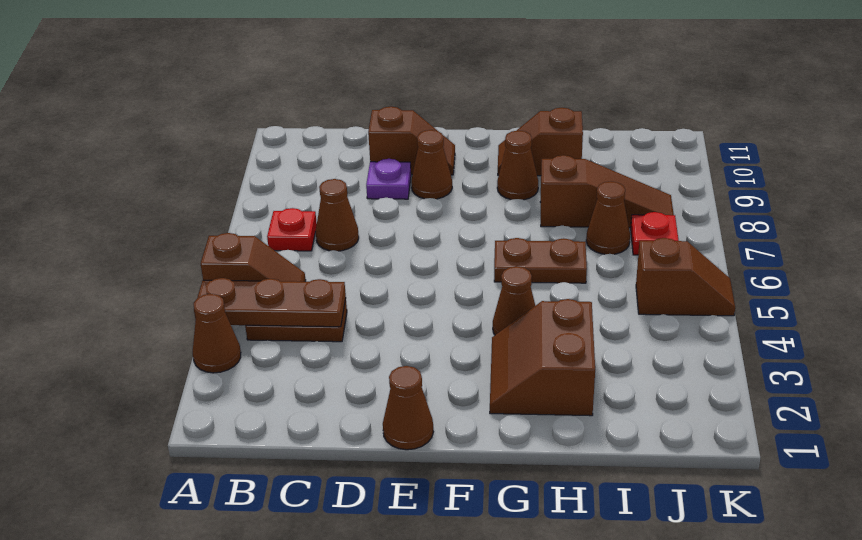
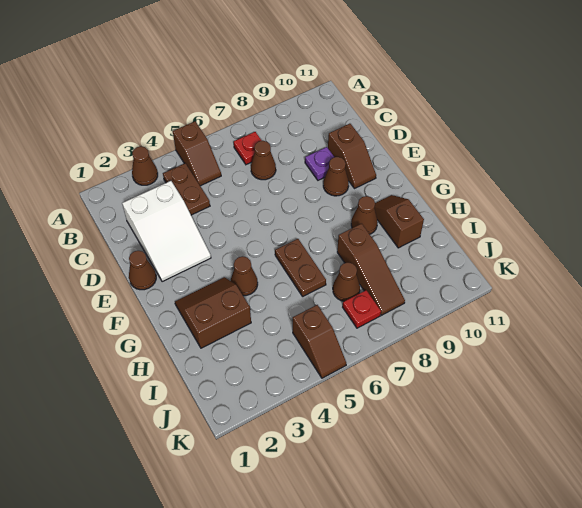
brown plate A4:C4 level 2 -> none
none -> white slope C2:E3 level 1 top C

